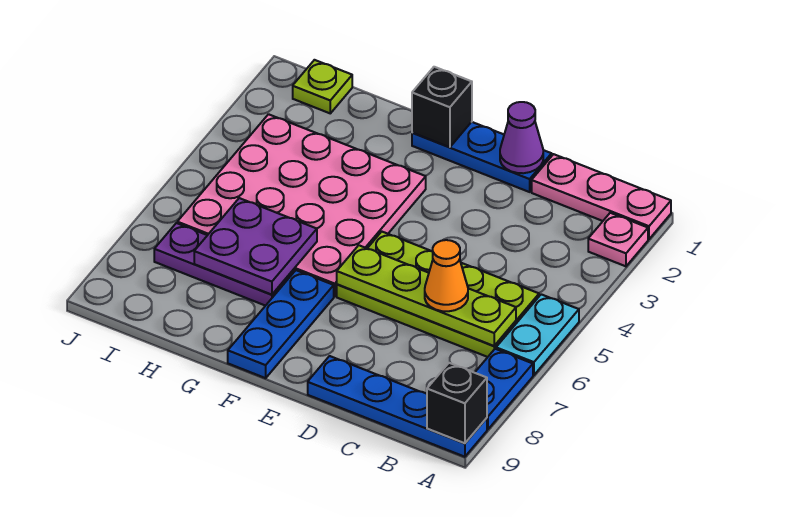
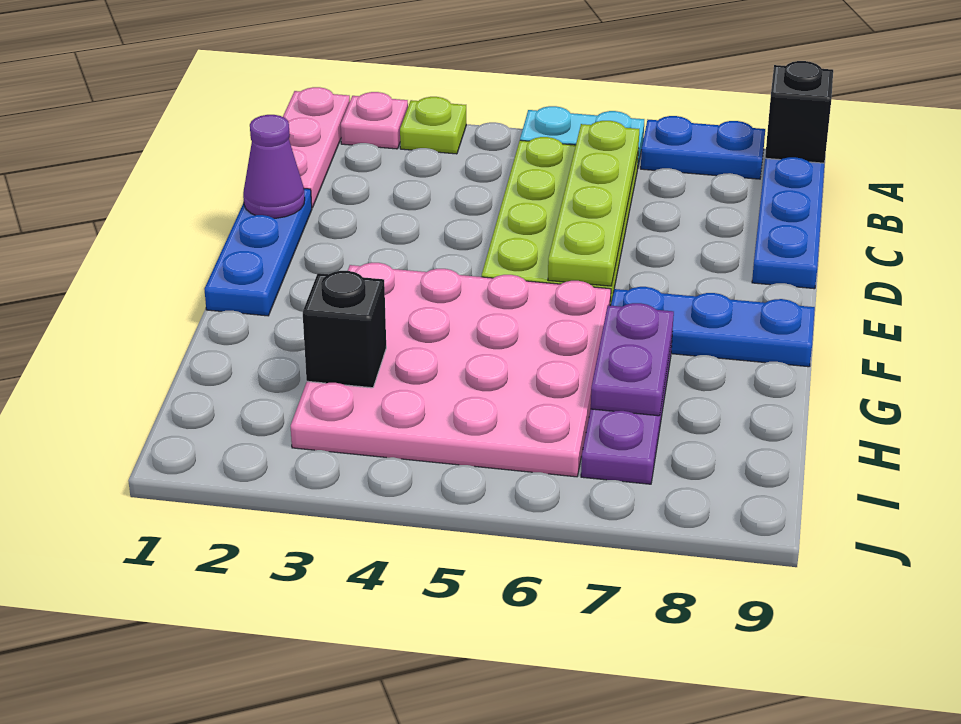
orange cone C6 level 3 -> none
black brick F1 level 2 -> black brick H3 level 2
purple plate G6:H7 level 2 -> purple plate G7:H7 level 2
lime plate I1 level 1 -> lime plate A3 level 1

